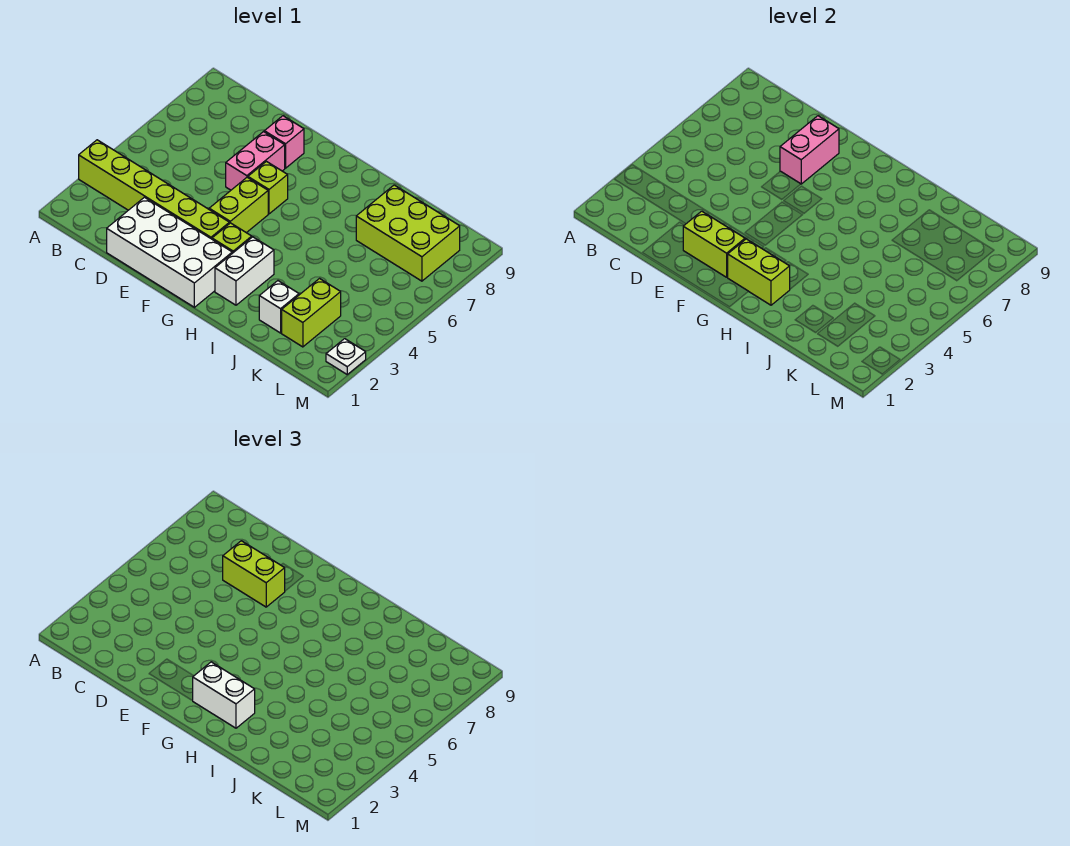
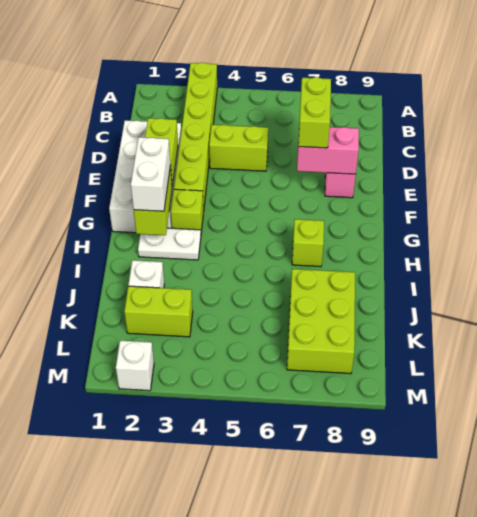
pink brick E6:E7 level 1 -> none
lime brick F4:F5 level 1 -> lime brick D4:D5 level 1
lime brick F6 level 1 -> lime brick H7 level 1
white brick H2:H3 level 1 -> white plate H2:H3 level 1
white plate M2 level 1 -> white brick M2 level 1

